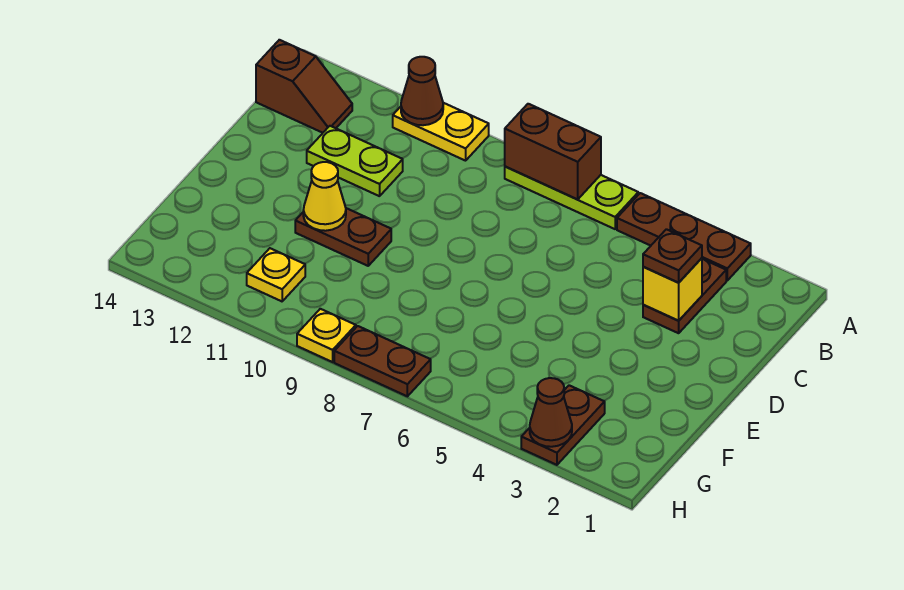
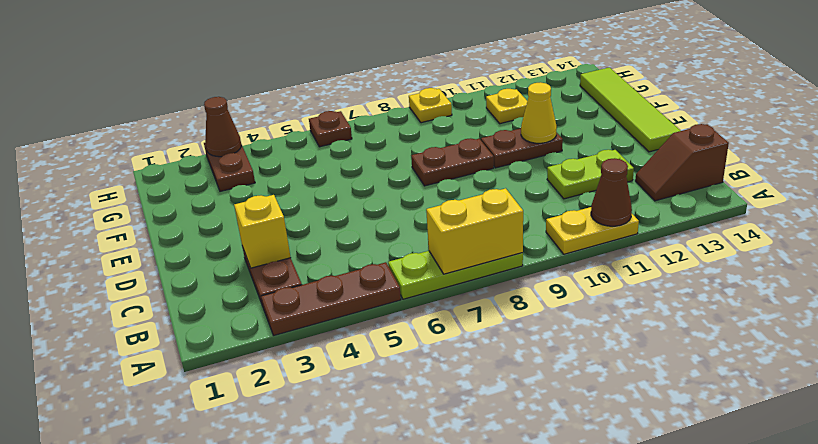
brown brick A7:A8 level 2 -> yellow brick A7:A8 level 2
brown plate C3 level 3 -> brown plate H6 level 1
none -> lime tile D14:G14 level 1
brown plate H7:H8 level 1 -> brown plate E8:E9 level 1

